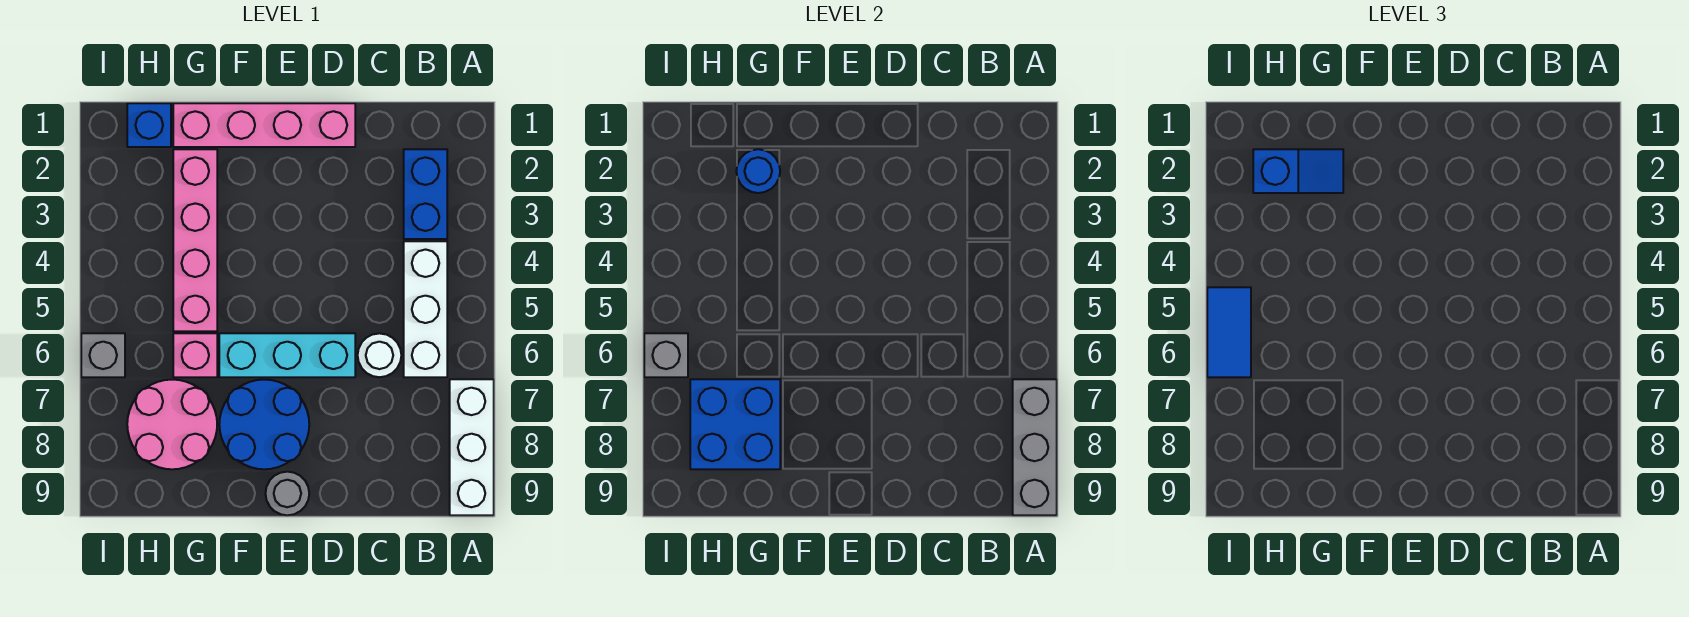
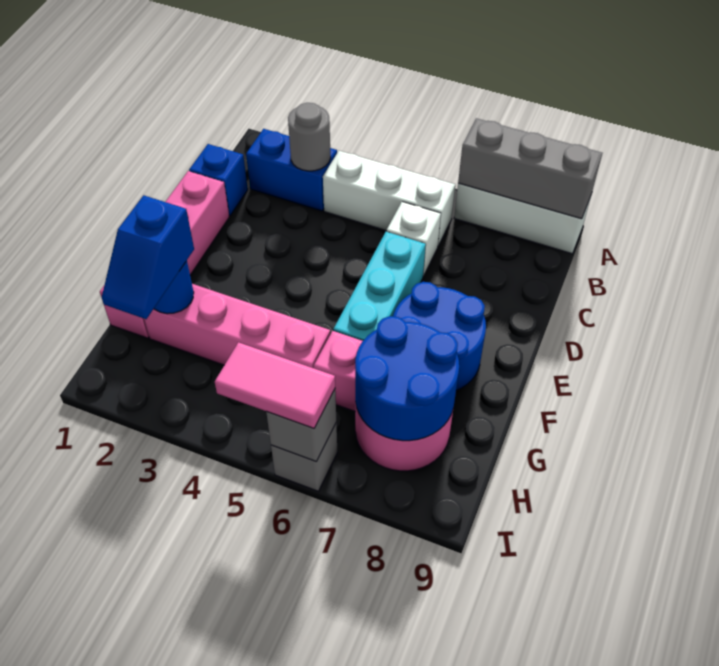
white round brick C6 level 1 -> white brick C6 level 1
grey round brick E9 level 1 -> grey round brick B3 level 2
blue slope G2:H2 level 3 top H -> blue slope G2:H2 level 3 top G
blue brick G7:H8 level 2 -> blue round brick G7:H8 level 2
blue brick H1 level 1 -> blue brick C1 level 1
blue tile I5:I6 level 3 -> pink tile I5:I6 level 3

